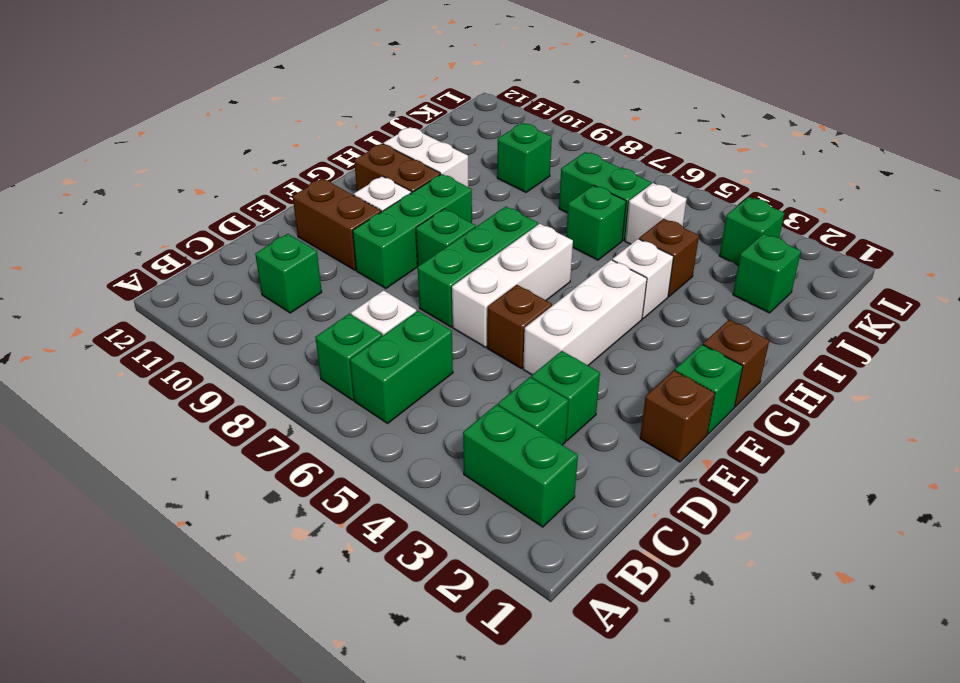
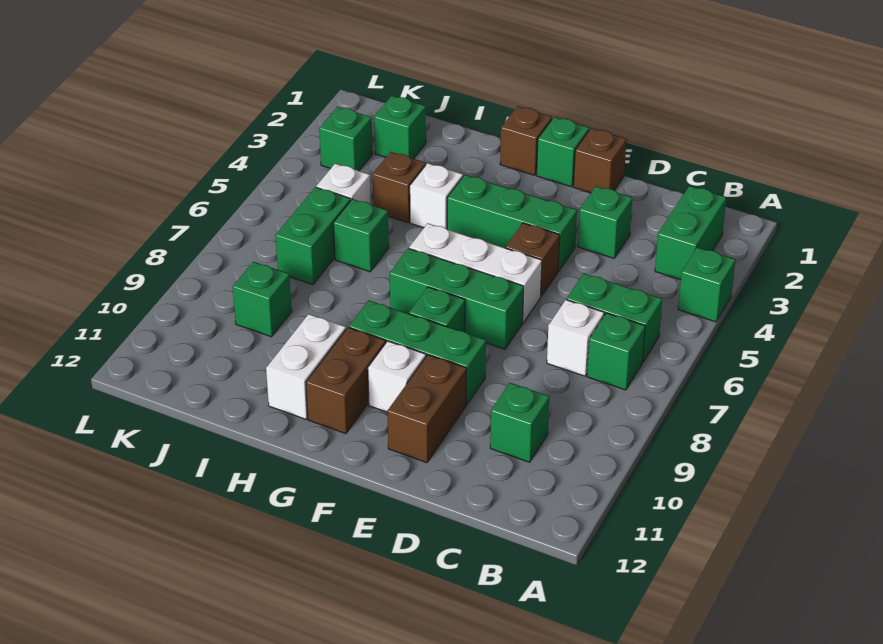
green brick C3 level 1 -> green brick A4 level 1
white brick E4:G4 level 1 -> green brick E4:G4 level 1

